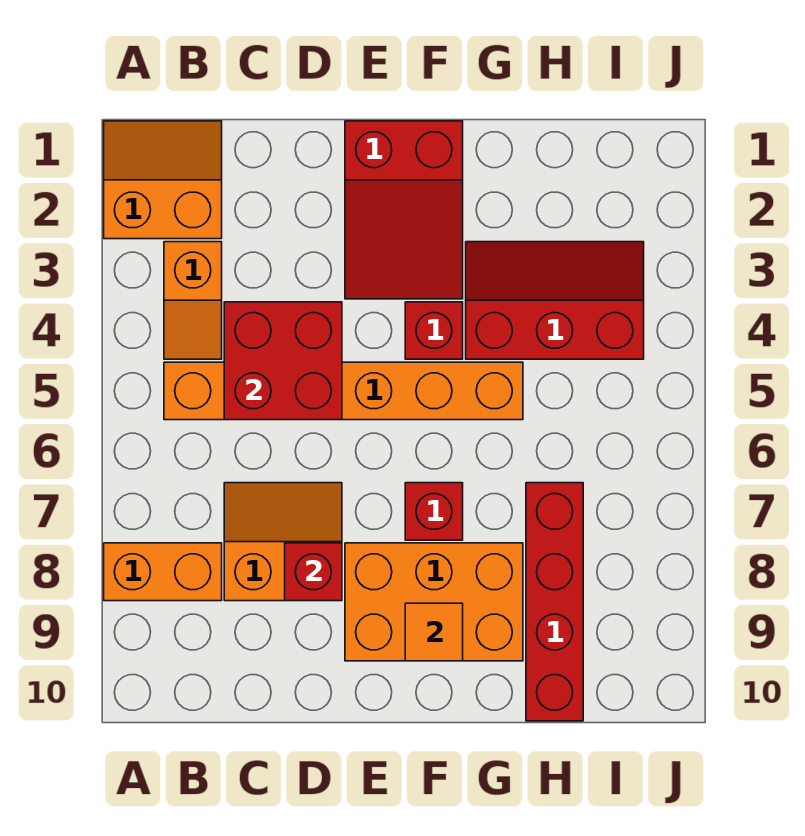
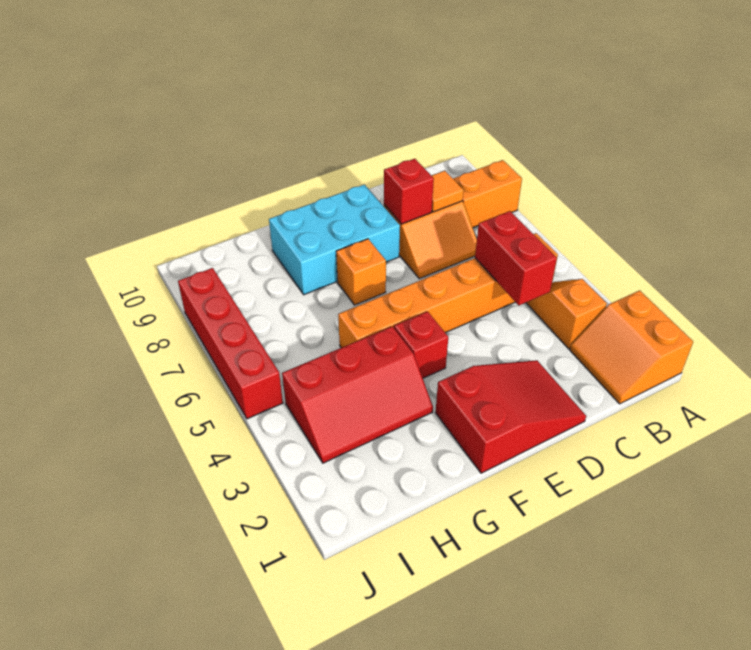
orange slope A1:B2 level 1 top 2 -> orange slope A1:B2 level 1 top A
red brick C4:D5 level 2 -> red brick C4:C5 level 2
red slope E1:F3 level 1 top 1 -> red slope D1:F2 level 1 top F
orange brick E8:G9 level 1 -> cyan brick E8:G9 level 1
red brick F7 level 1 -> orange brick F7 level 1
orange tile F9 level 2 -> orange tile C8 level 2
red brick H7:H10 level 1 -> red brick J5:J8 level 1

